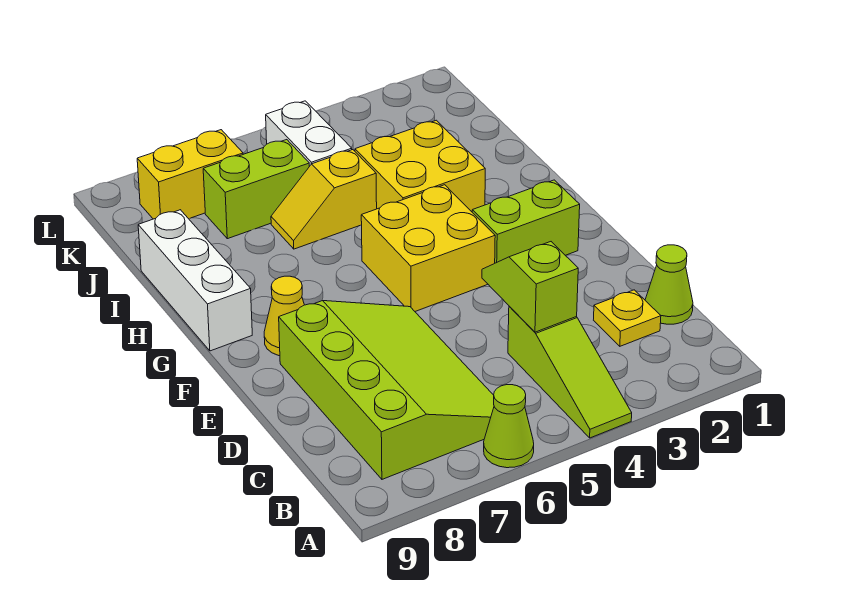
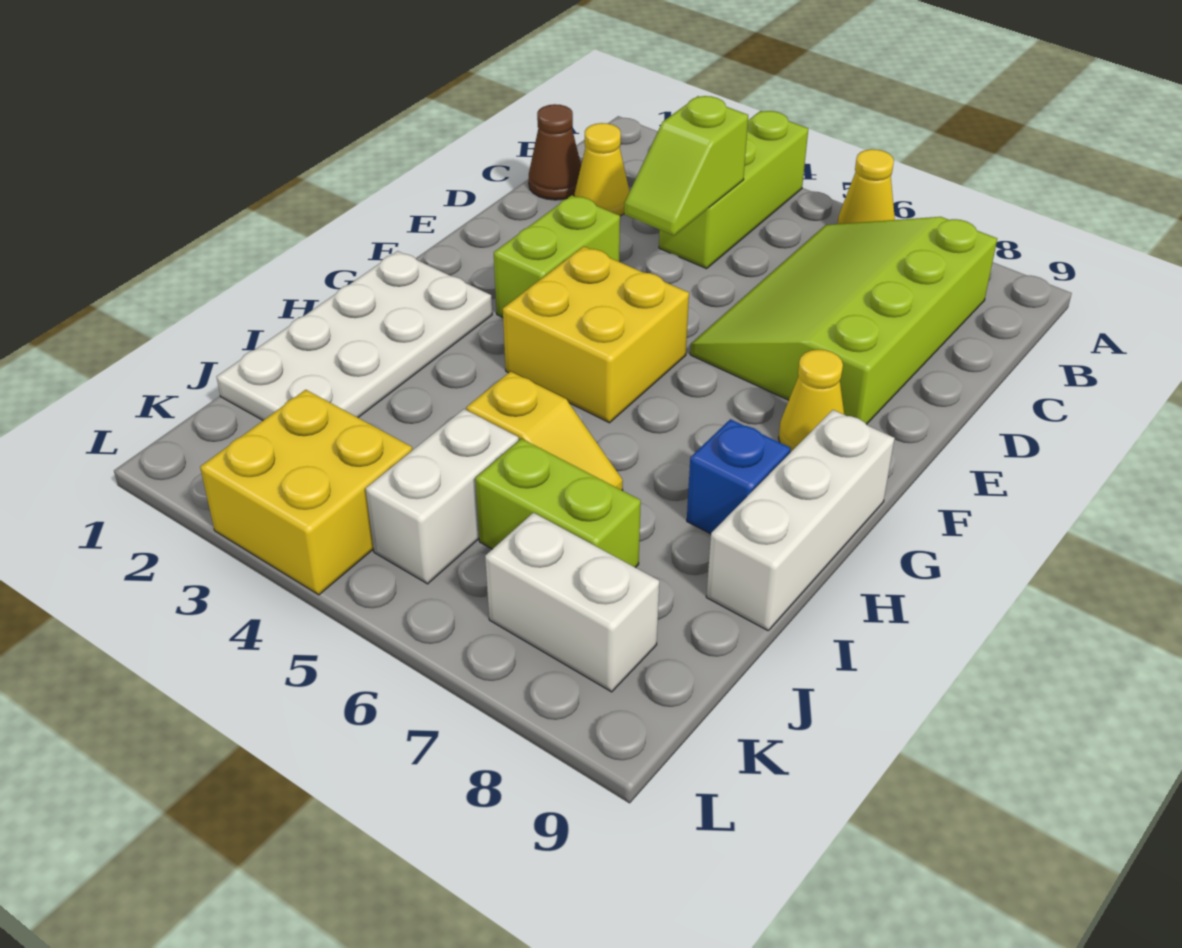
lime slope A4:C4 level 1 top C -> lime brick A4:C4 level 1
lime cone A6 level 1 -> yellow cone A6 level 1
lime cone C1 level 1 -> brown cone C1 level 1
yellow plate C2 level 1 -> yellow cone C2 level 1
lime brick F2:F3 level 1 -> lime brick E3:F3 level 1
none -> white plate G1:J2 level 1
yellow brick H3:I4 level 1 -> yellow brick K3:L4 level 1
none -> blue brick H8 level 1
yellow brick K7:K8 level 1 -> white brick K7:K8 level 1

